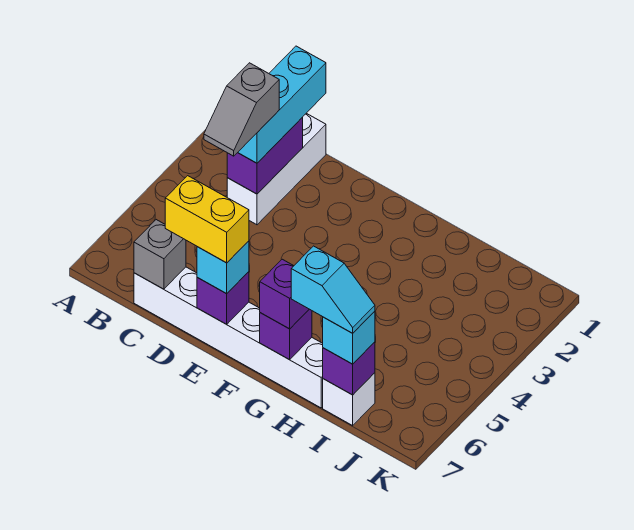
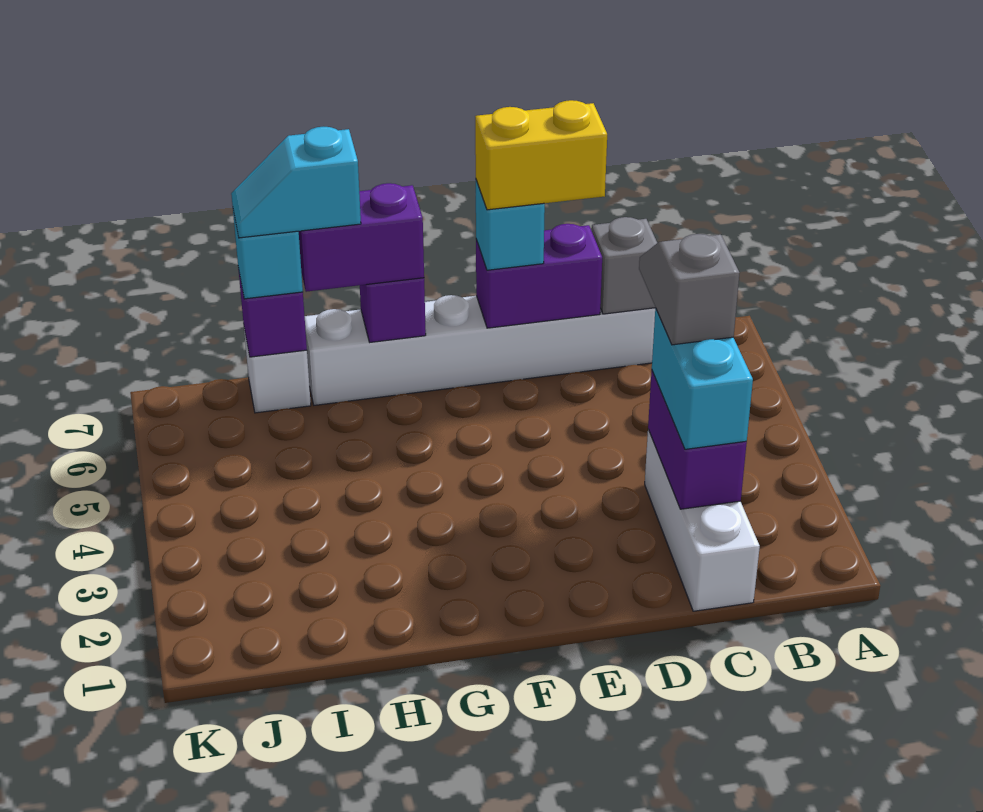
cyan brick C1:C3 level 3 -> cyan brick C2:C3 level 3
purple brick E7 level 2 -> purple brick D7:E7 level 2
purple brick G7 level 3 -> purple brick G7:H7 level 3

